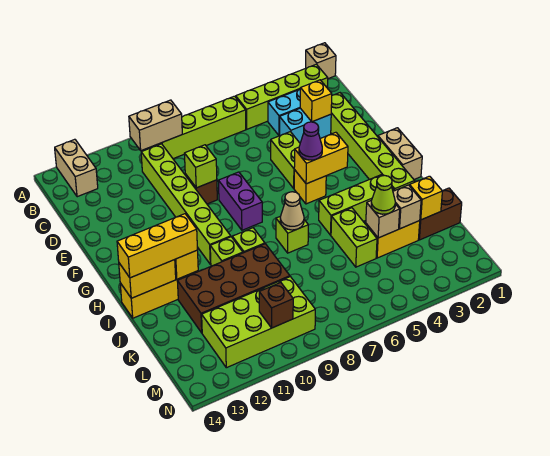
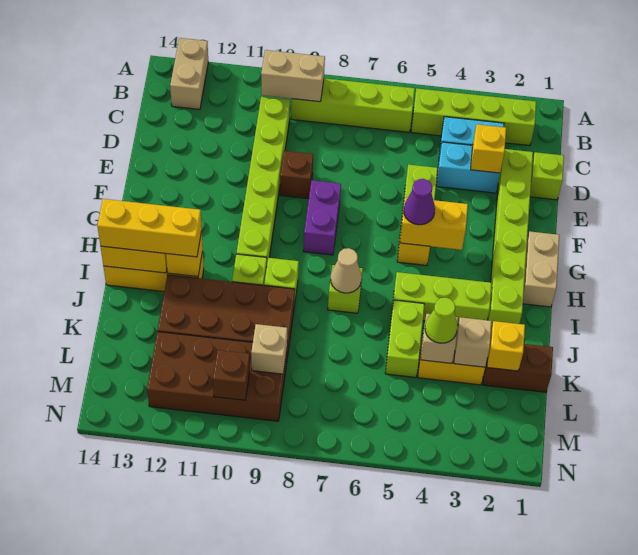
tan brick A1 level 1 -> tan brick L9 level 2
lime brick E9 level 2 -> lime brick D1 level 1
lime brick L9:M12 level 1 -> brown brick L9:M12 level 1

